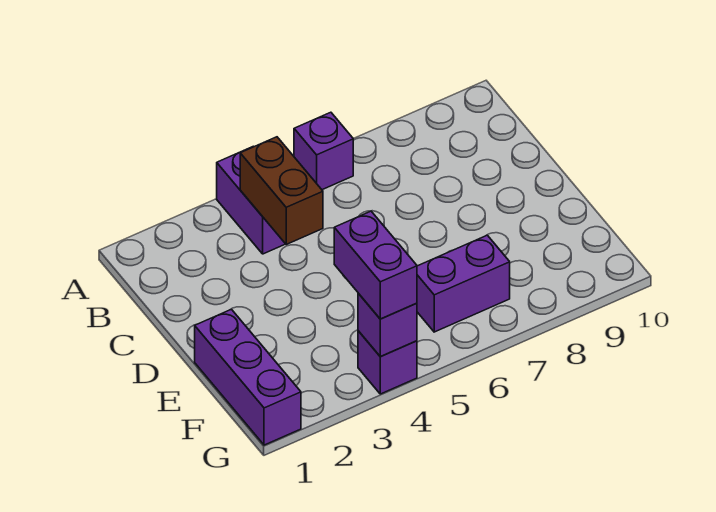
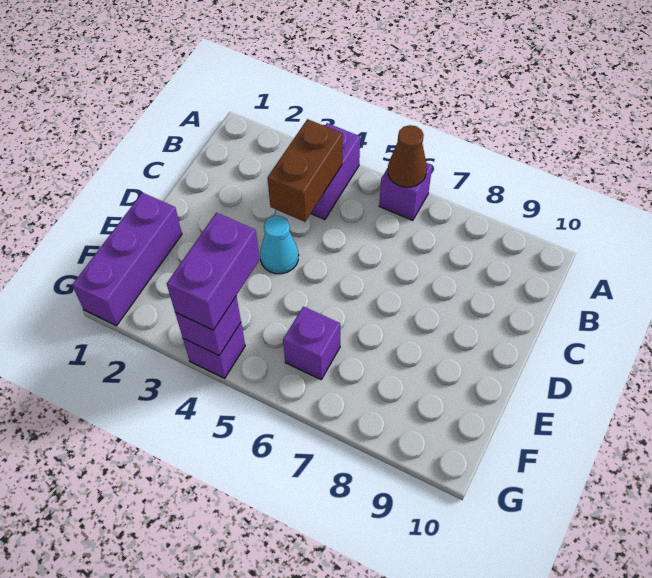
none -> brown cone A6 level 2
none -> cyan cone D4 level 1
purple brick F6:F7 level 1 -> purple brick F6 level 1

